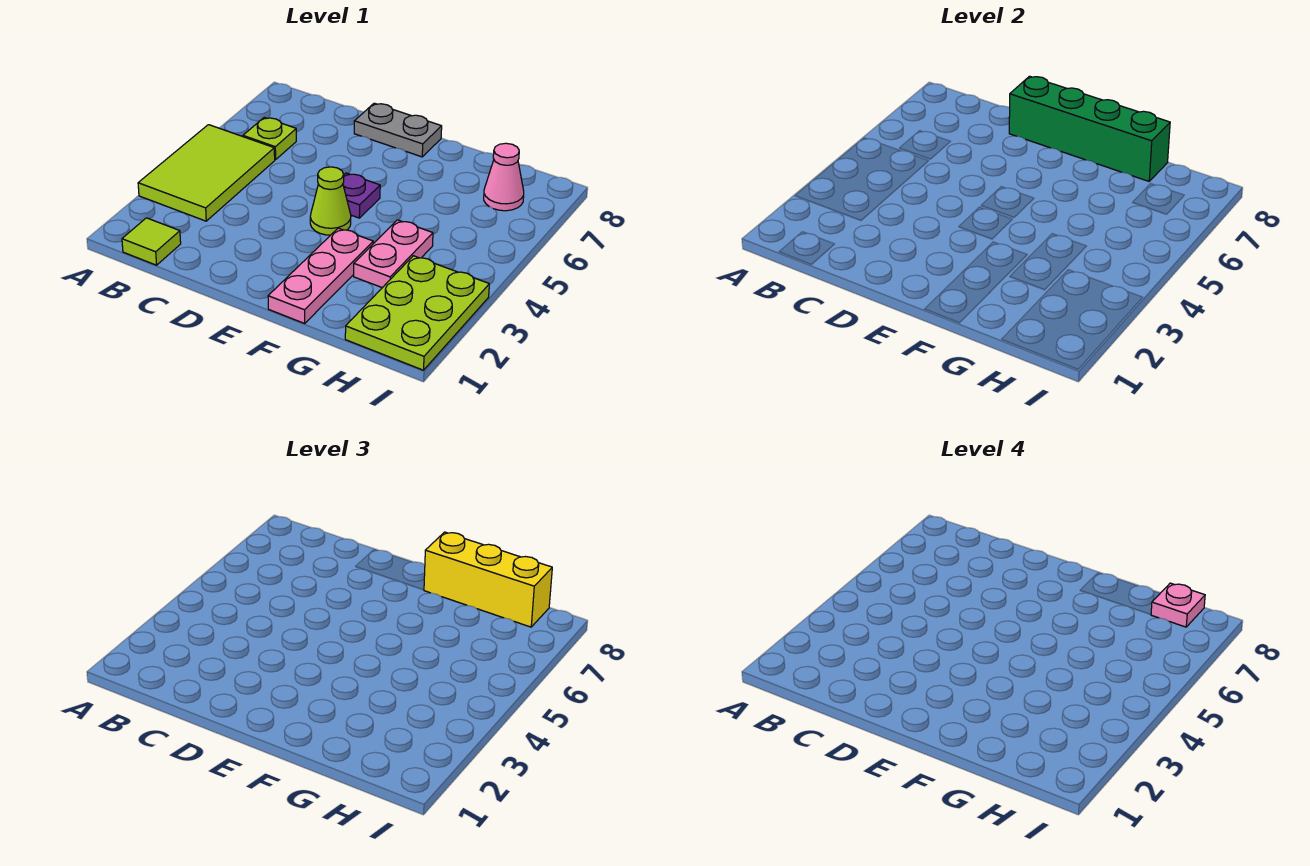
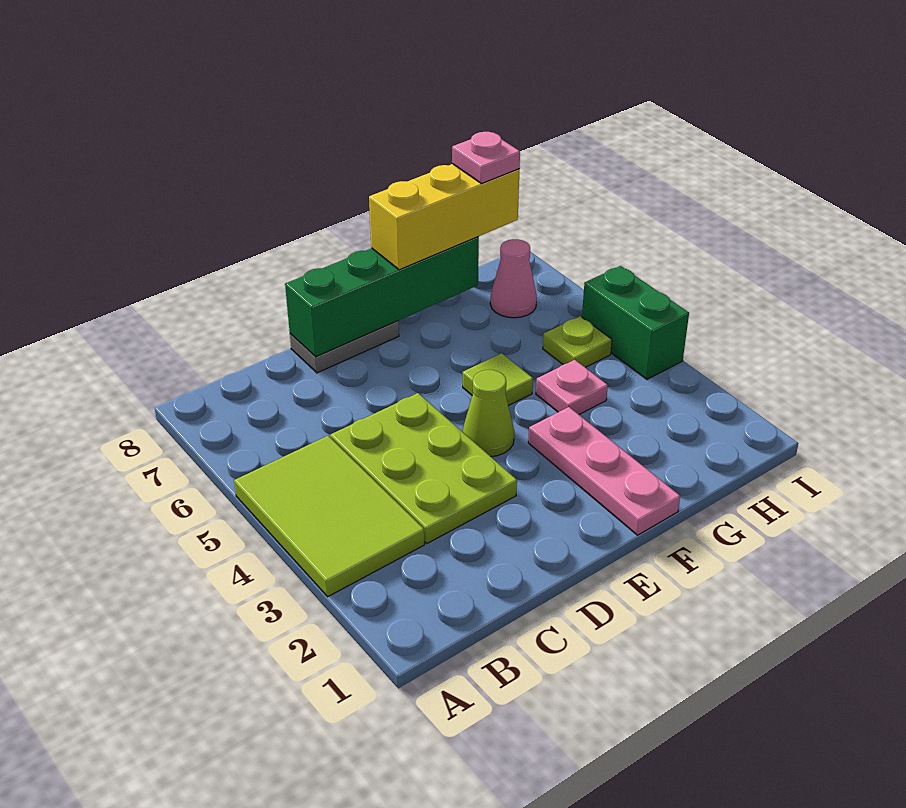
lime tile B1 level 1 -> lime tile F5 level 1
lime plate B6 level 1 -> lime plate H5 level 1
purple plate E5 level 1 -> none
pink plate G3:G4 level 1 -> pink plate G4 level 1
lime plate H1:I3 level 1 -> lime plate C3:D5 level 1
none -> green brick I4:I5 level 1

